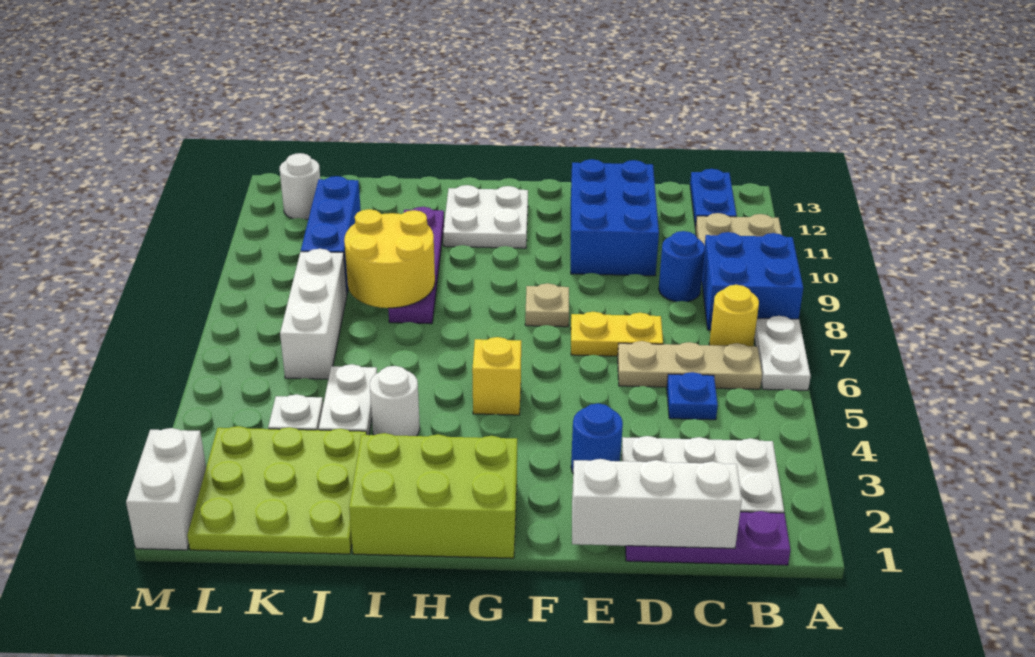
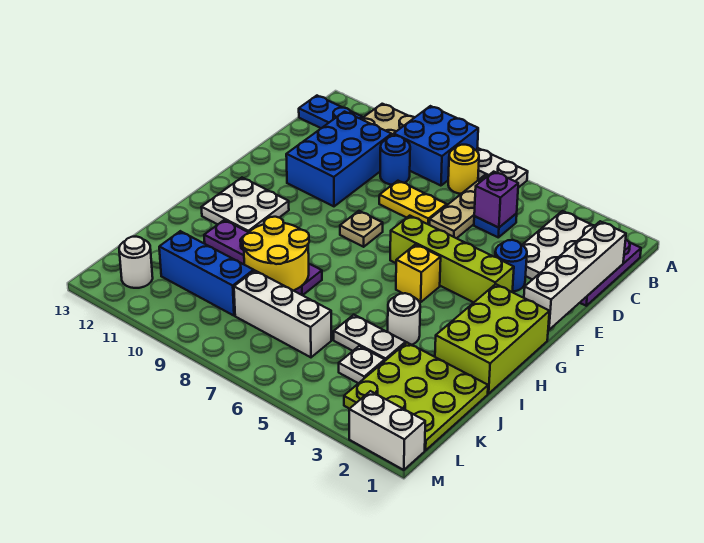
white brick C1:E1 level 2 -> white brick C1:F1 level 2
none -> purple brick C5 level 2
yellow plate D7:E7 level 1 -> yellow plate D7:D8 level 1
blue brick D10:E12 level 1 -> blue brick C10:E11 level 1
none -> lime brick F3:F6 level 1

